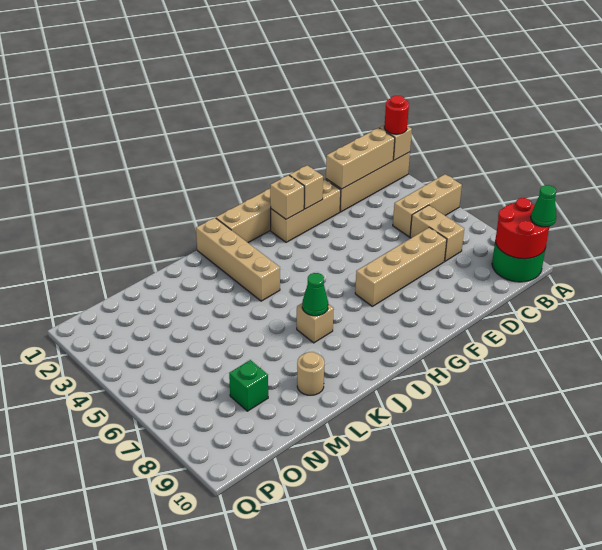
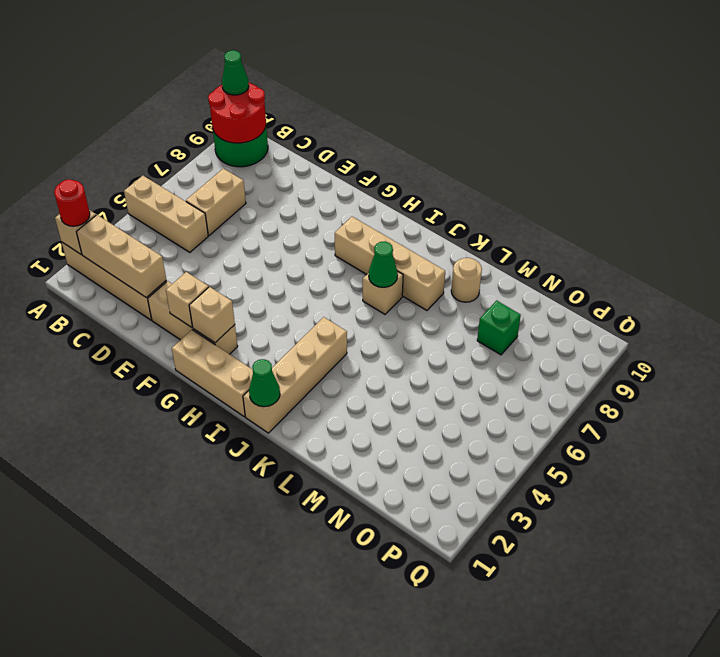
tan brick D7:G7 level 1 -> tan brick H8:K8 level 1
none -> green cone J1 level 2

